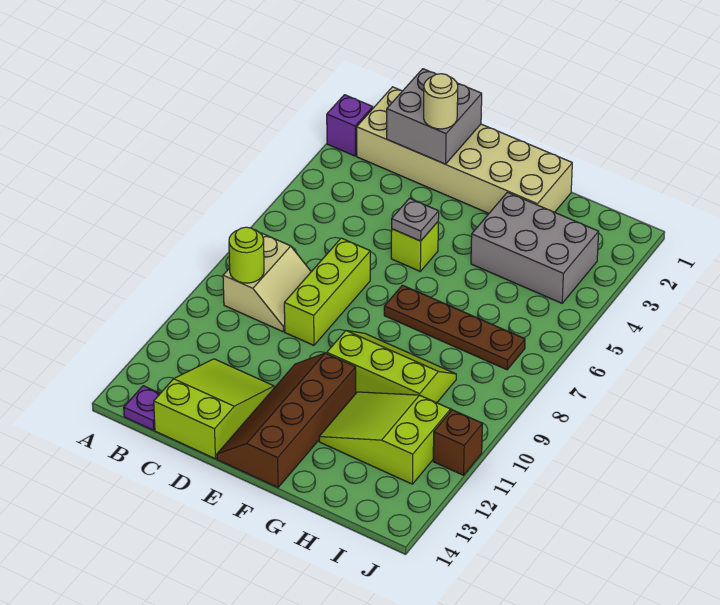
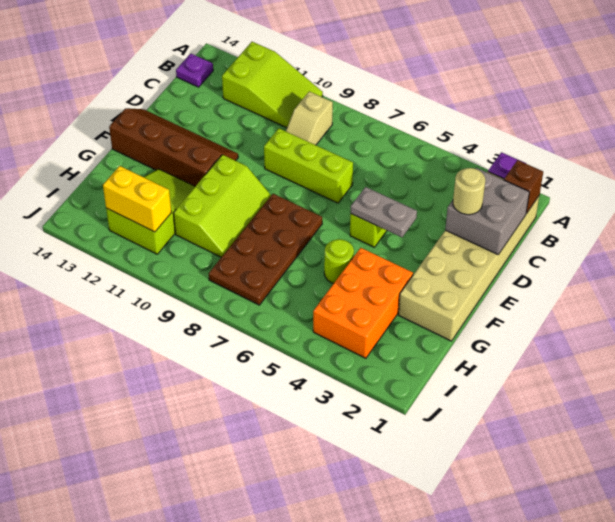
tan slope B8:C9 level 1 top B -> tan slope B9:C9 level 1 top B
lime round brick B9 level 2 -> lime round brick G5 level 1
lime slope C12:D14 level 1 top 14 -> lime slope A10:B12 level 1 top 12
grey plate E5 level 2 -> grey plate E4:E5 level 2
brown plate F7:I7 level 1 -> brown plate F7:I8 level 1
grey brick G3:I4 level 1 -> orange brick G3:I4 level 1
none -> yellow brick I11:I12 level 2
brown brick J11 level 1 -> brown brick B1 level 2

